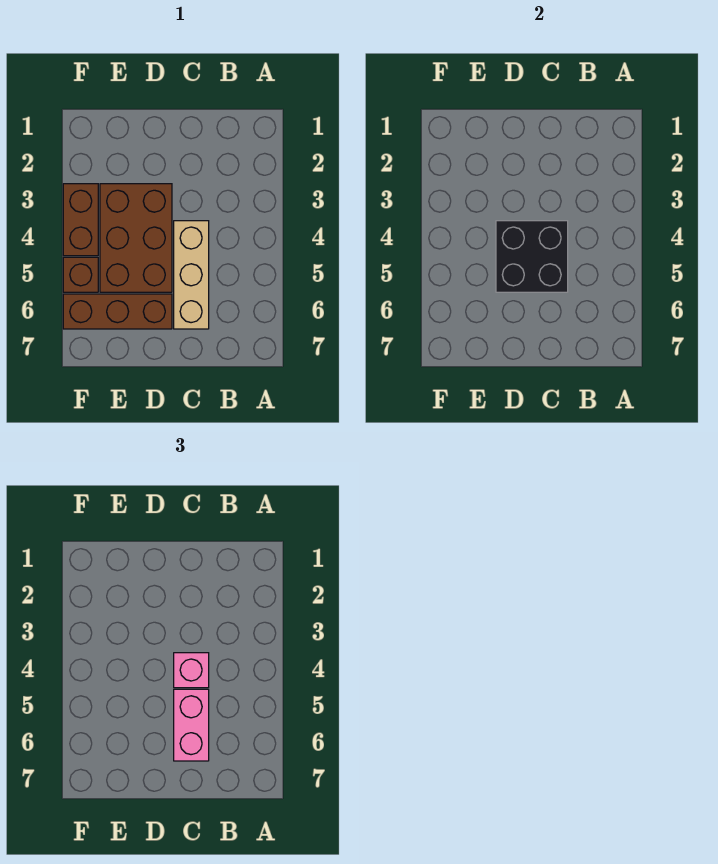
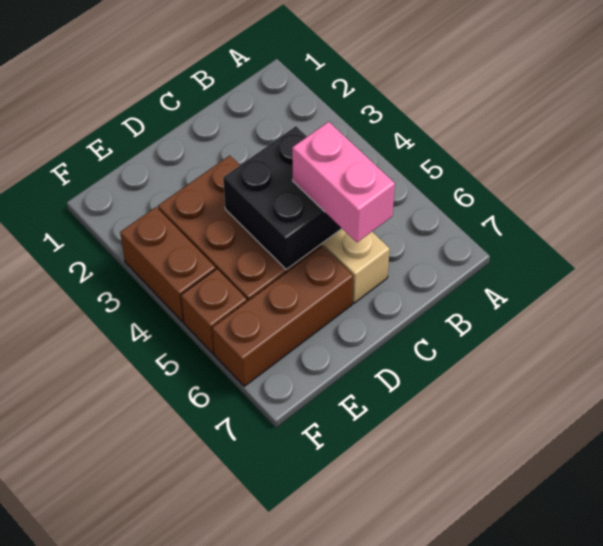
pink brick C4 level 3 -> none

